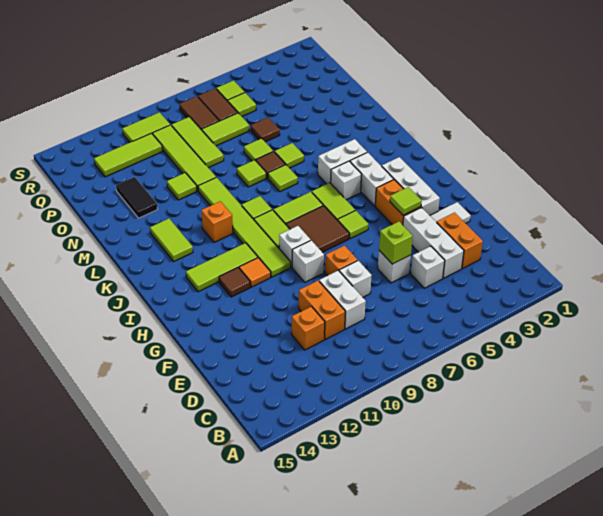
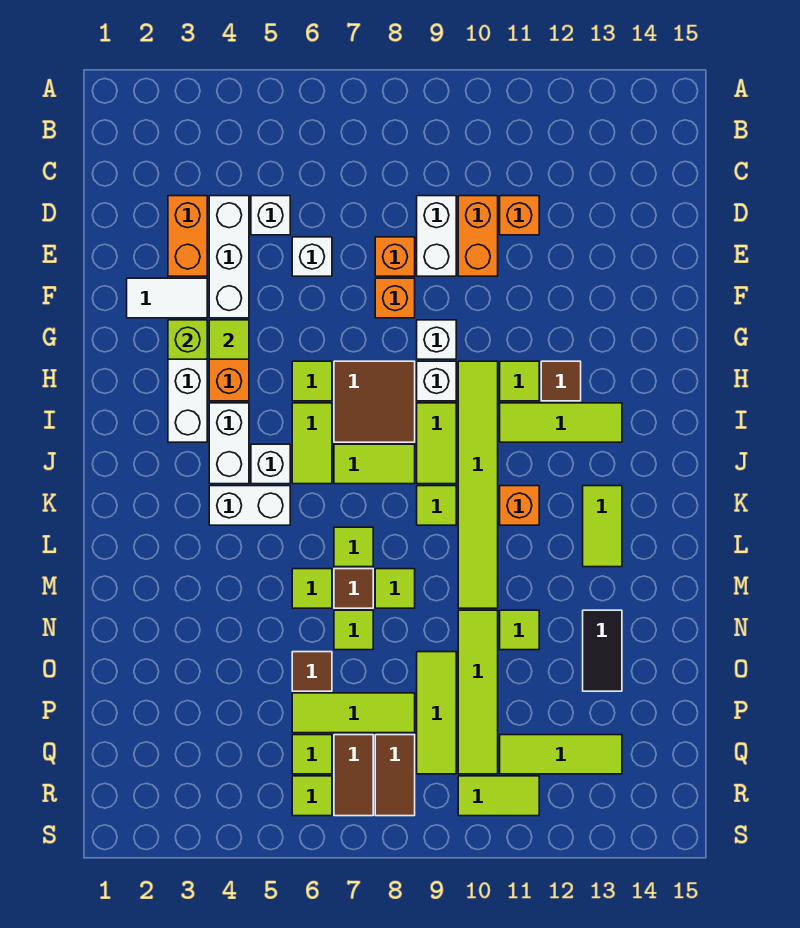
lime brick E6 level 2 -> lime brick G3 level 2
white brick E8 level 1 -> orange brick E8 level 1
orange tile H11 level 1 -> lime tile H11 level 1
lime tile P7:P8 level 1 -> lime tile P6:P8 level 1

